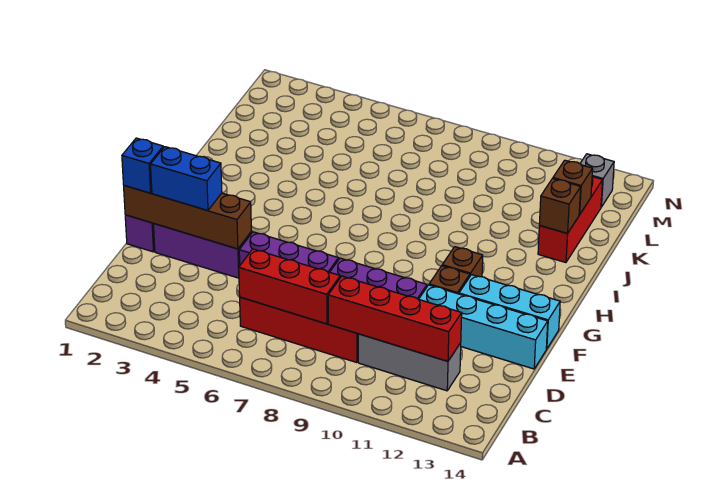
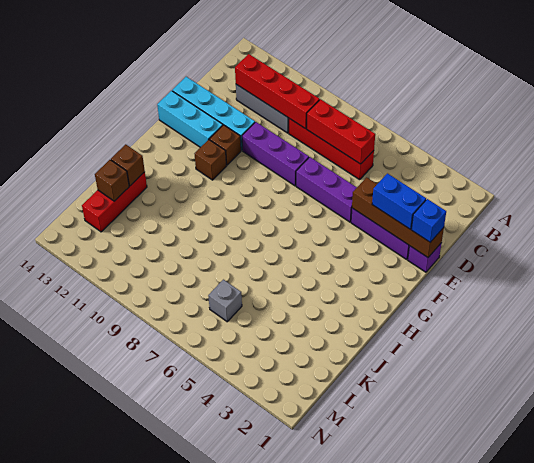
grey brick M13 level 1 -> grey brick L6 level 1

